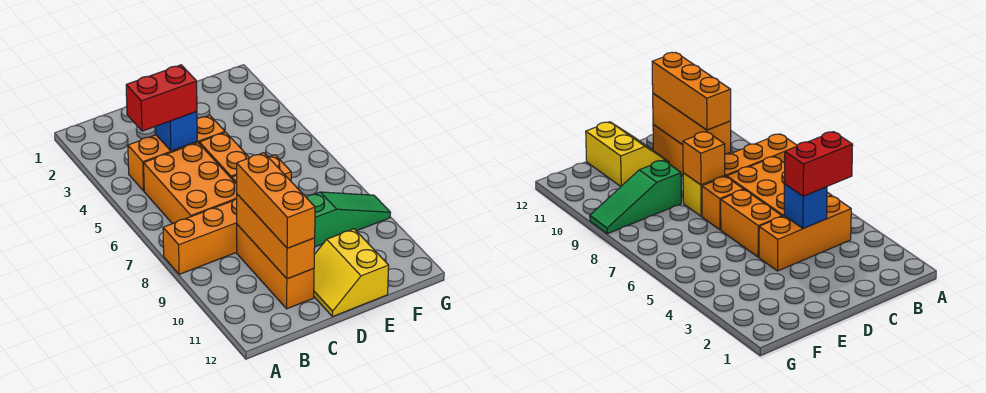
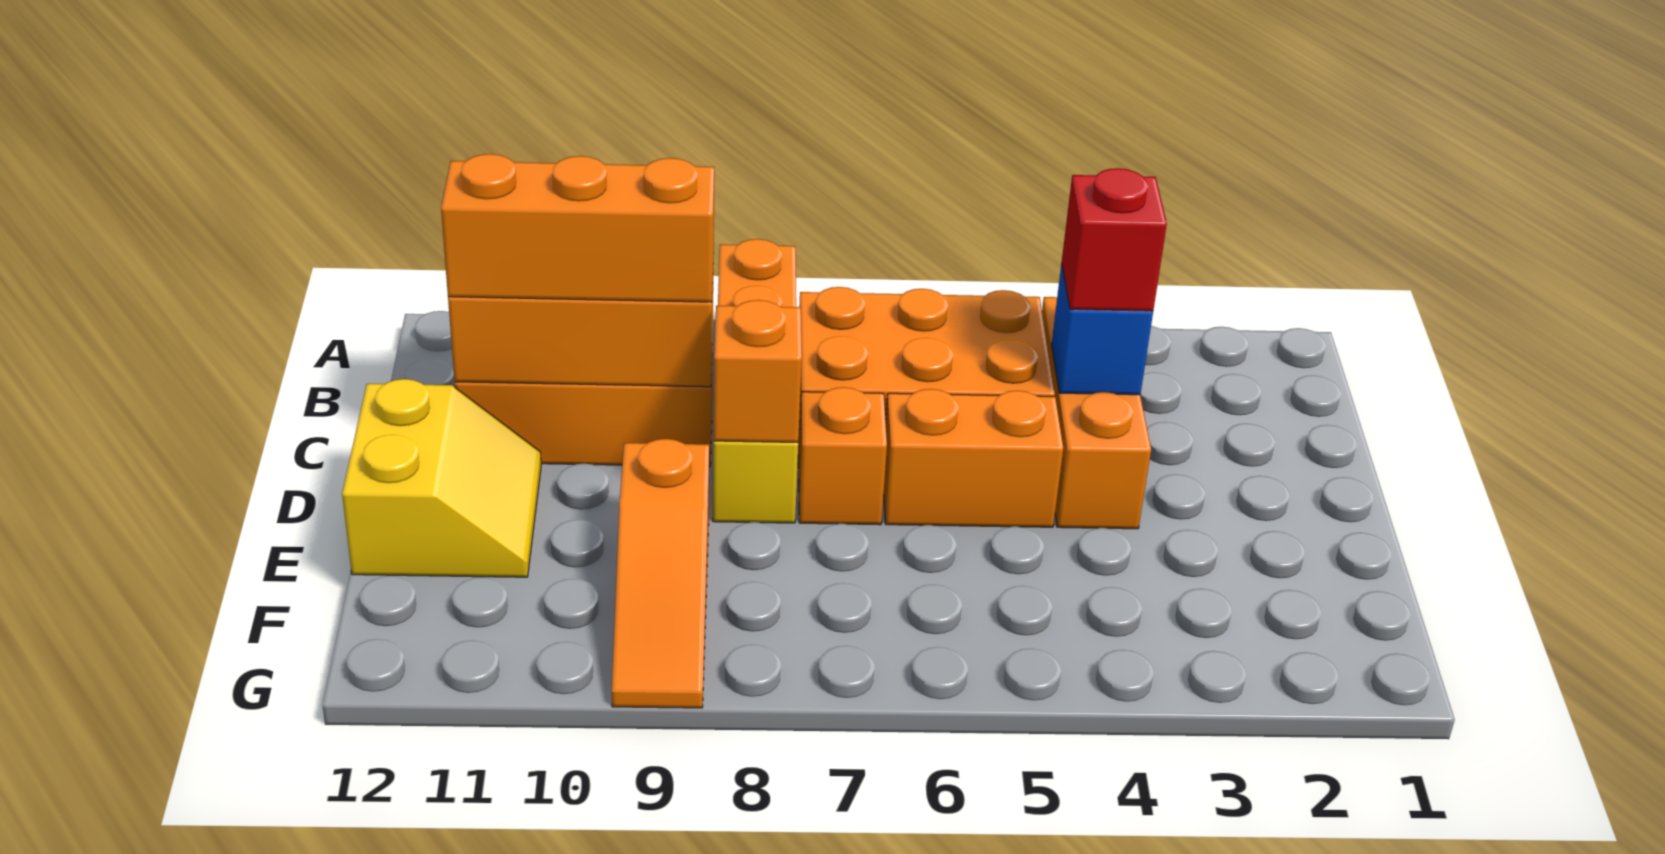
red brick B4:C4 level 3 -> red brick C4 level 3
yellow slope D11:E12 level 1 top E -> yellow slope D11:E12 level 1 top 12
green slope E9:G9 level 1 top E -> orange slope E9:G9 level 1 top E

